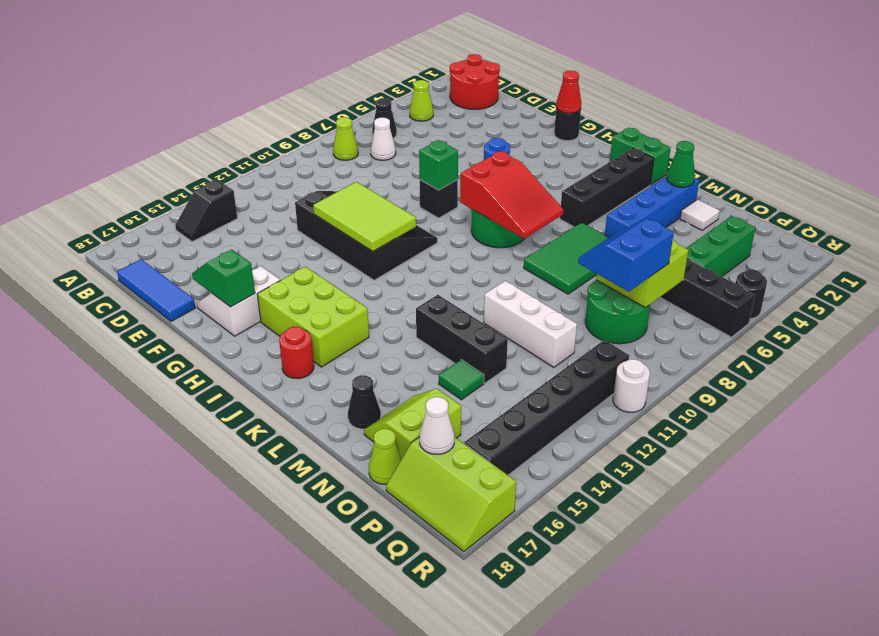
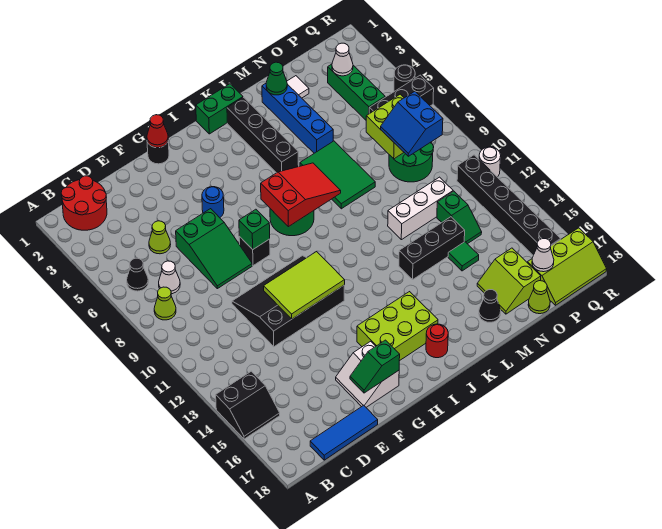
lime cone B4 level 1 -> lime cone D5 level 1
black slope B14:B15 level 1 top 14 -> black slope A14:B15 level 1 top 14
none -> green slope E6:F8 level 1 top 6
none -> green slope O12:O13 level 1 top 12
none -> white cone P3 level 2

